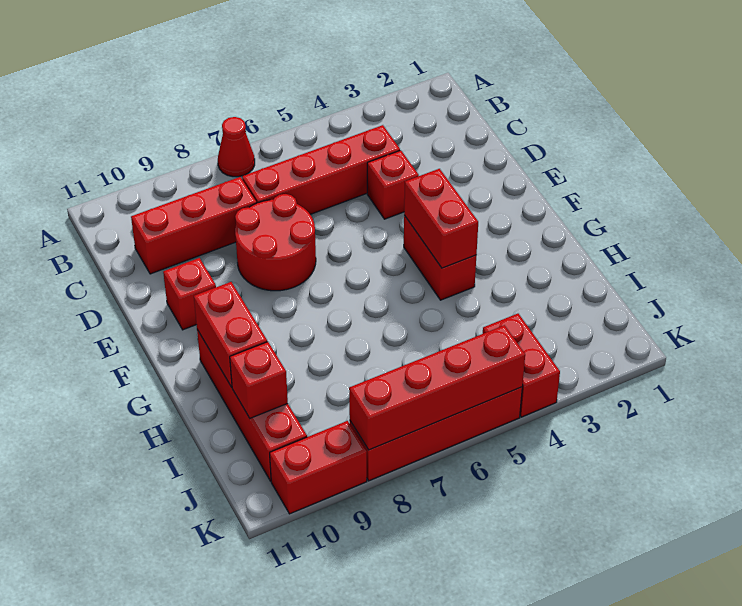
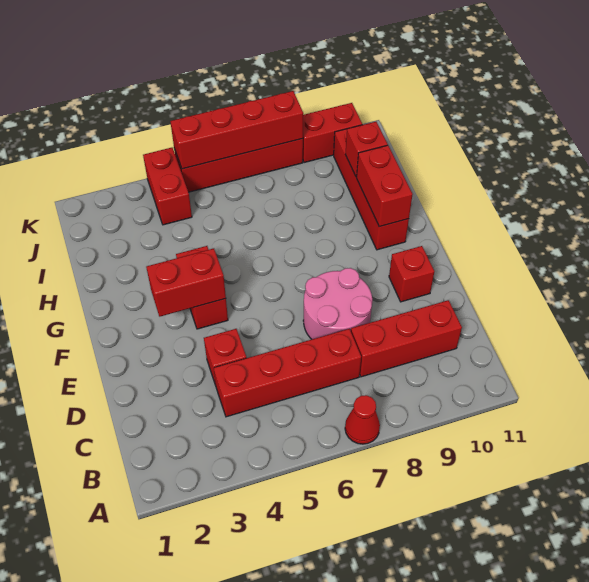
red round brick D7:E8 level 1 -> pink round brick D7:E8 level 1
red brick F4:G4 level 2 -> red brick F3:F4 level 2

